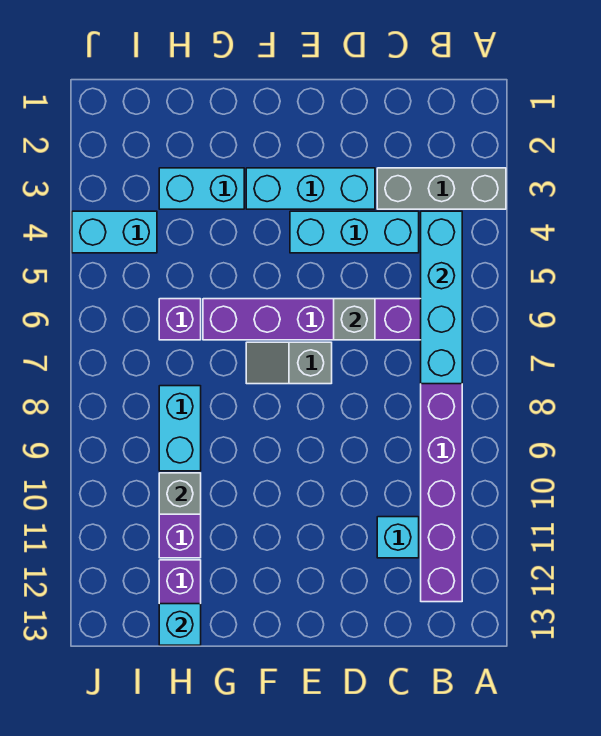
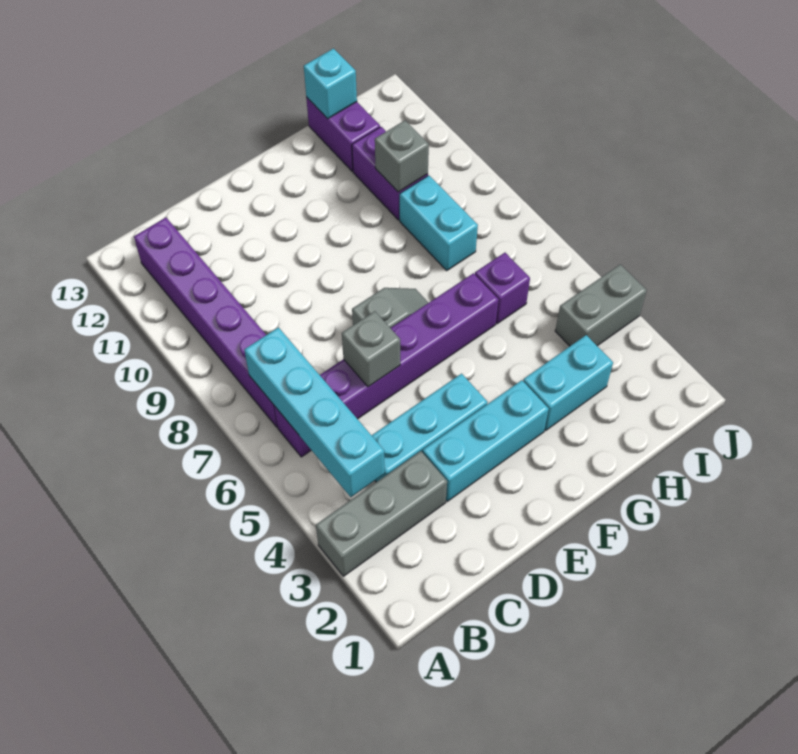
cyan brick C11 level 1 -> none
cyan brick I4:J4 level 1 -> grey brick I4:J4 level 1

